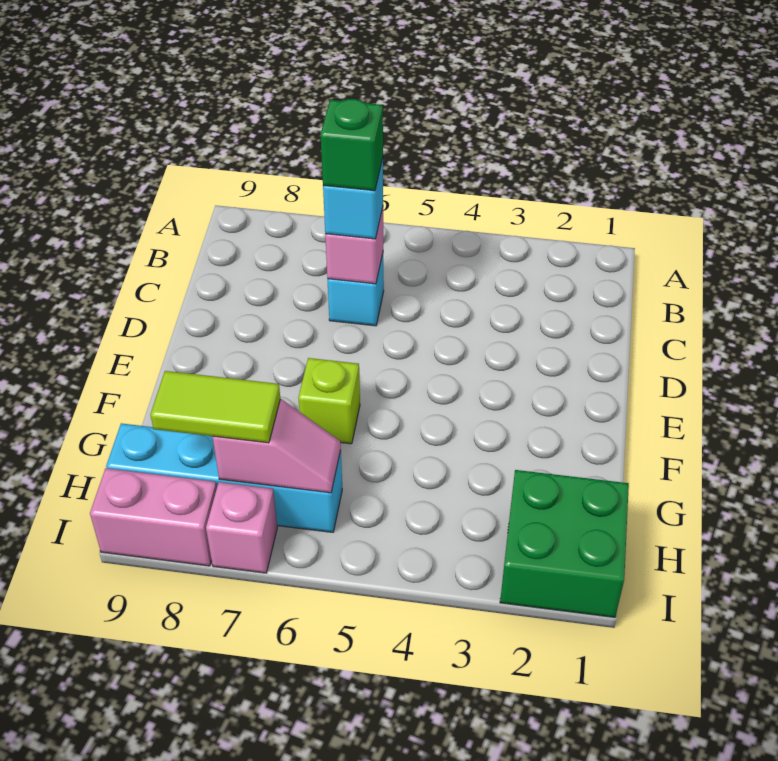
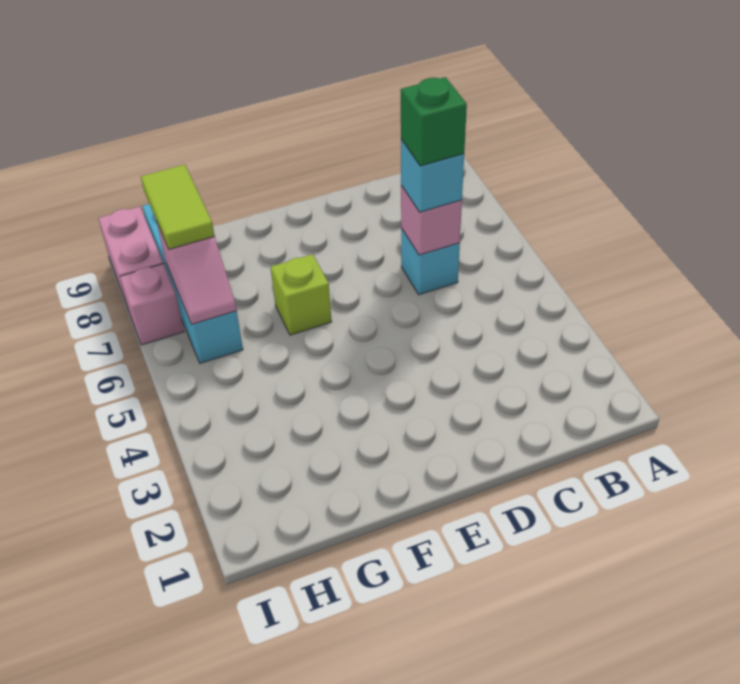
green brick H1:I2 level 1 -> none

